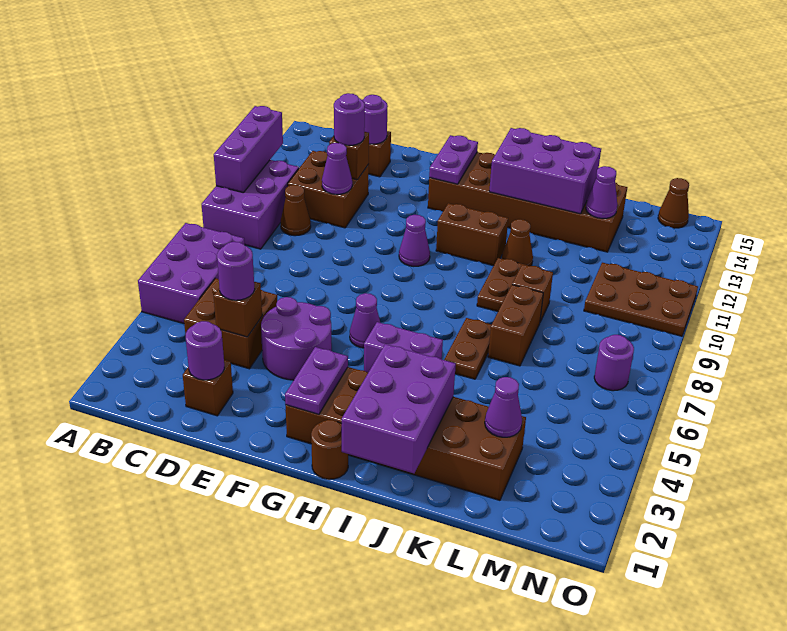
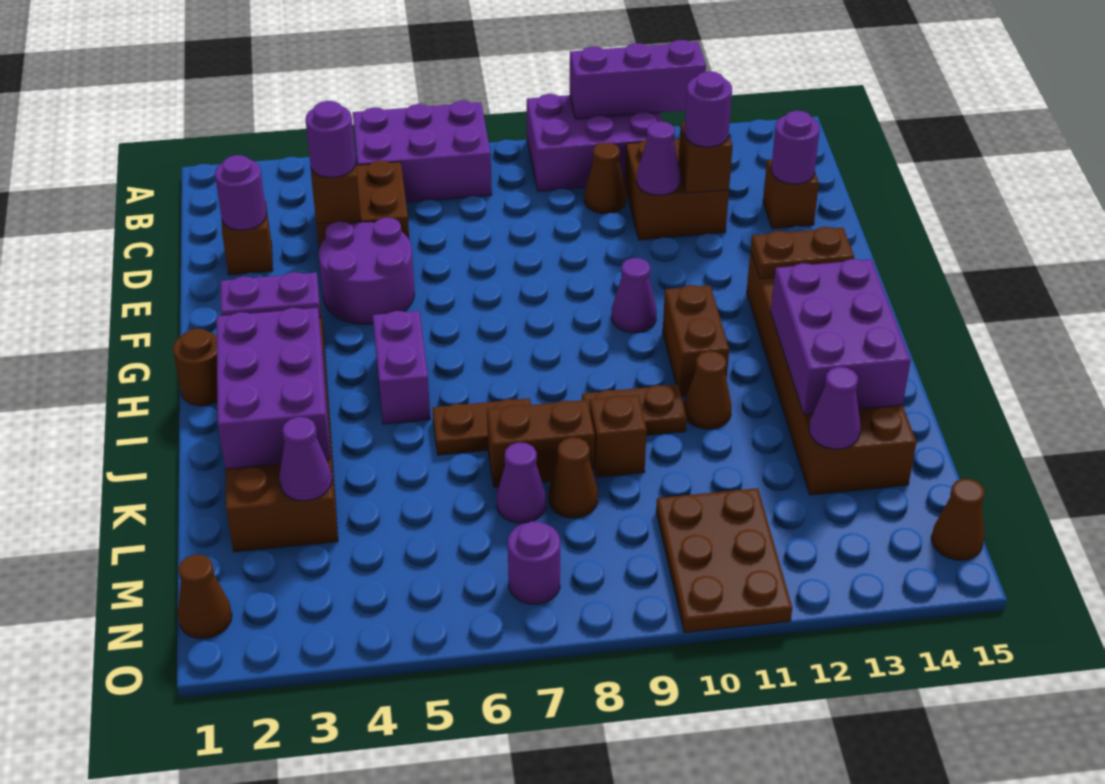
purple cone G6 level 1 -> purple cone L7 level 1
purple plate G13:G14 level 2 -> brown plate G13:G14 level 2
purple brick I1:J3 level 2 -> purple brick I2:K3 level 2
none -> brown cone L8 level 1
none -> brown cone N1 level 1

